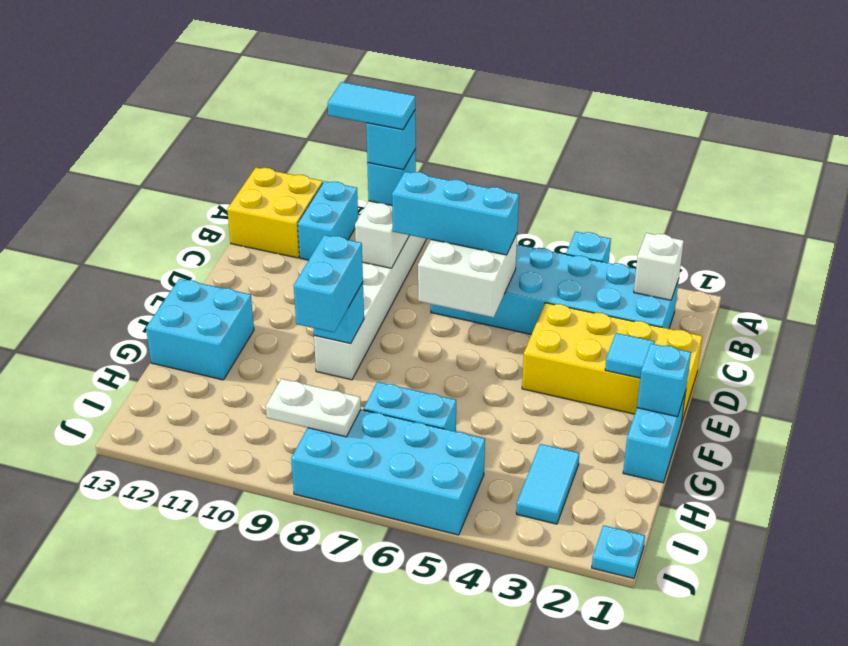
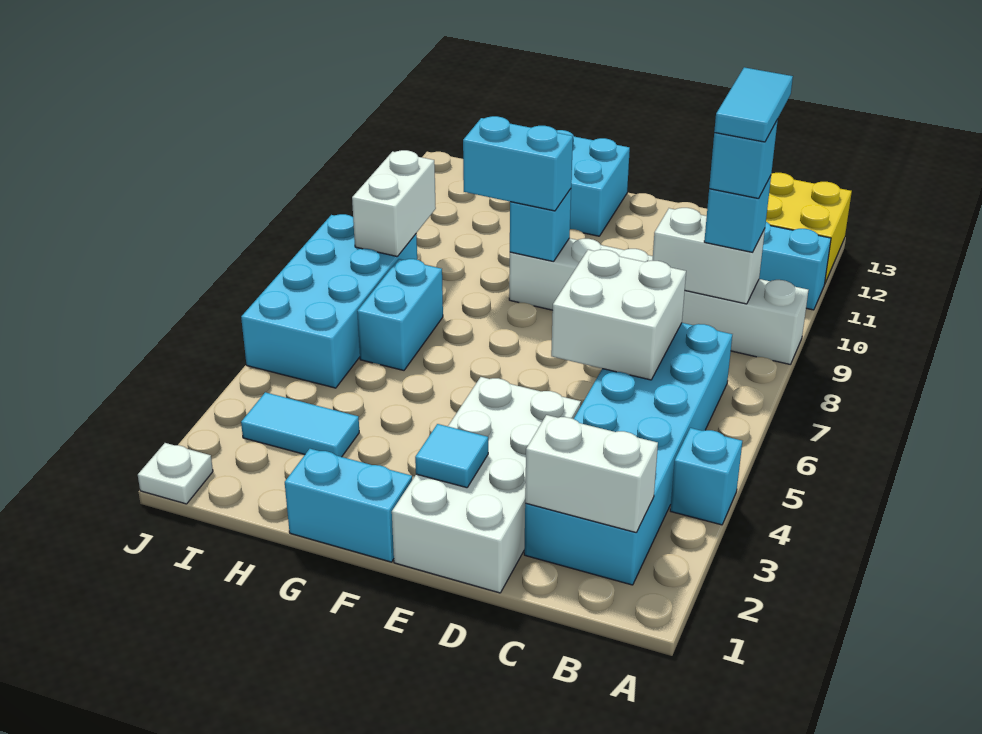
white brick B2 level 2 -> white brick B2:C2 level 2
cyan brick C6:C8 level 3 -> none
yellow brick D1:E4 level 1 -> white brick D1:E4 level 1
cyan brick F1 level 2 -> none
white plate I8:I9 level 2 -> white brick I8:I9 level 2
cyan plate J1 level 1 -> white plate J1 level 1

